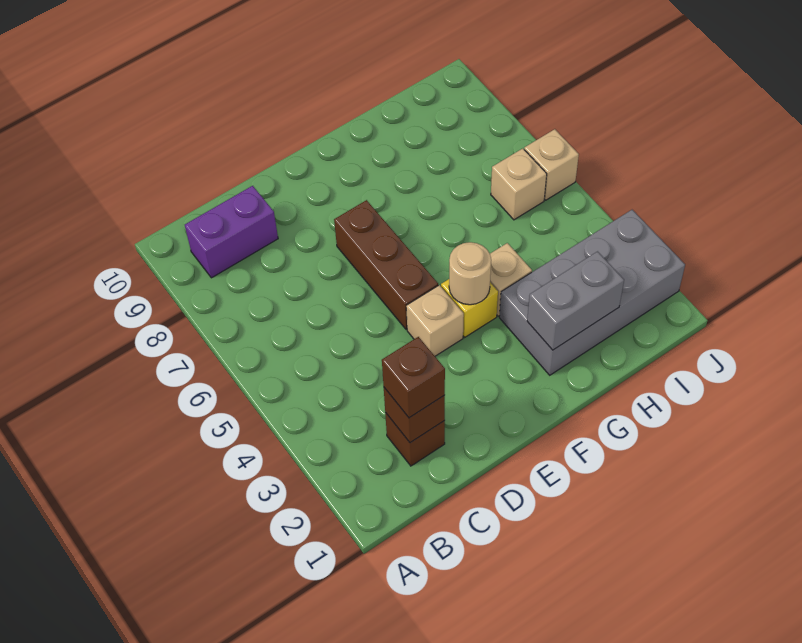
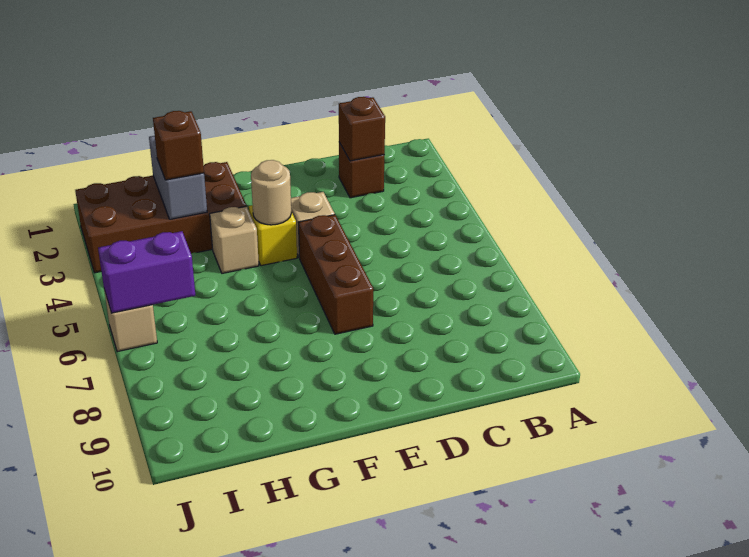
purple brick B9:C9 level 1 -> purple brick I6:J6 level 2
brown brick C2 level 3 -> brown brick H3 level 3
grey brick G2:J3 level 1 -> brown brick G2:J3 level 1
grey brick G2:H2 level 2 -> grey brick H2:H3 level 2
tan brick I6 level 1 -> none

